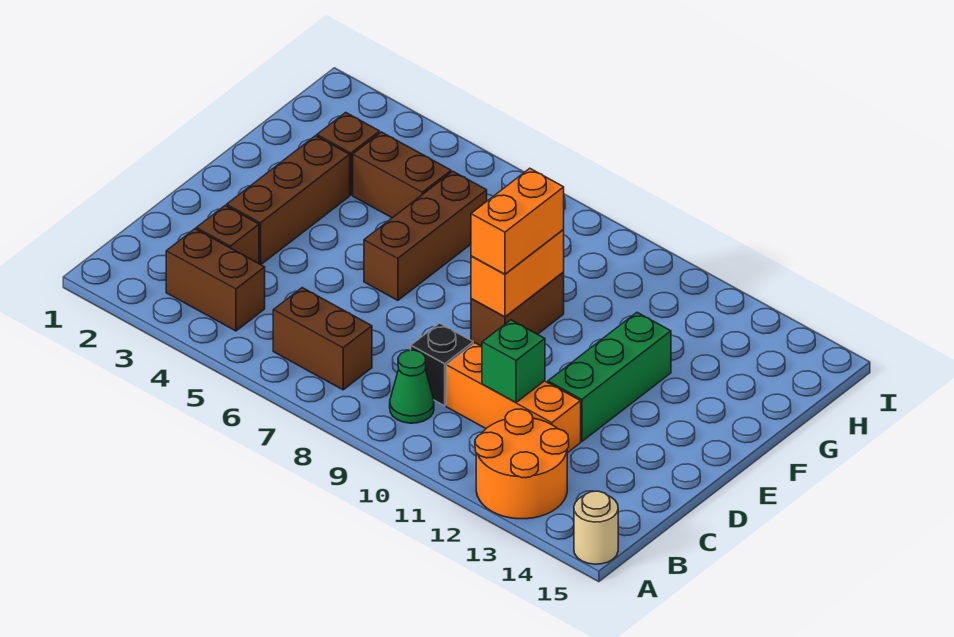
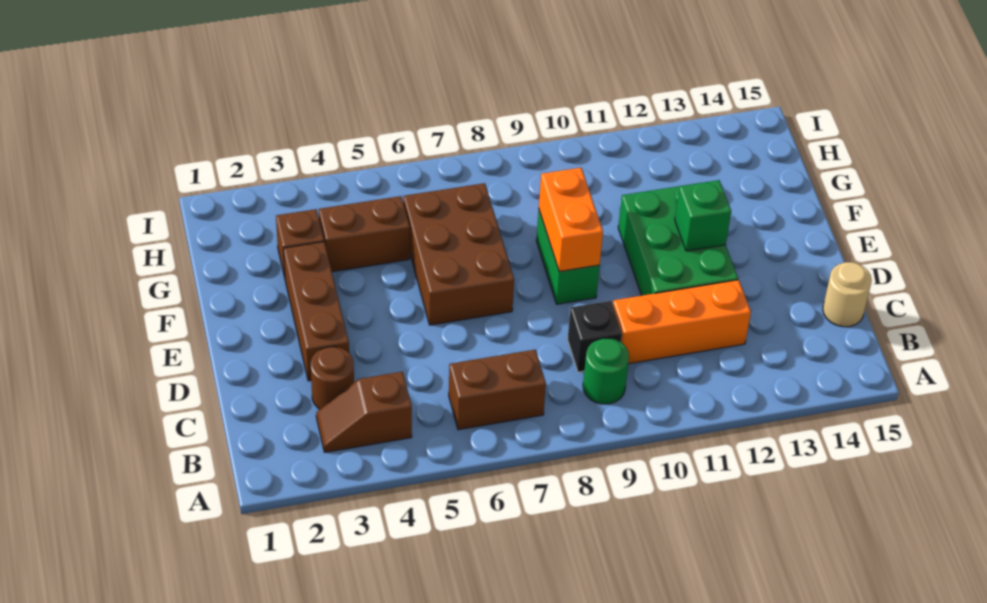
orange round brick A12:B13 level 1 -> none
tan round brick A15 level 1 -> tan round brick C15 level 1
brown brick B3:B4 level 1 -> brown slope B3:B4 level 1 top 4
green cone B9 level 1 -> green round brick B9 level 1
brown brick C3 level 1 -> brown round brick C3 level 1
green brick C11 level 2 -> green brick E12 level 2
green brick D12:F12 level 1 -> green brick D11:F12 level 1
brown brick E6:G6 level 1 -> brown brick E6:G7 level 1
brown brick E9:F9 level 1 -> green brick E9:F9 level 1
orange brick E9:F9 level 3 -> none

